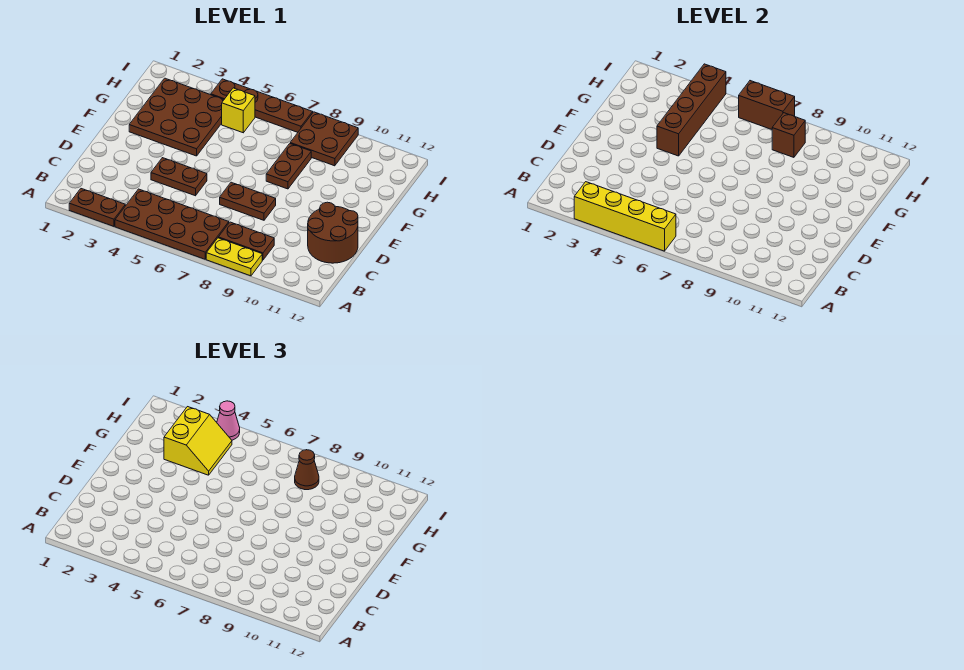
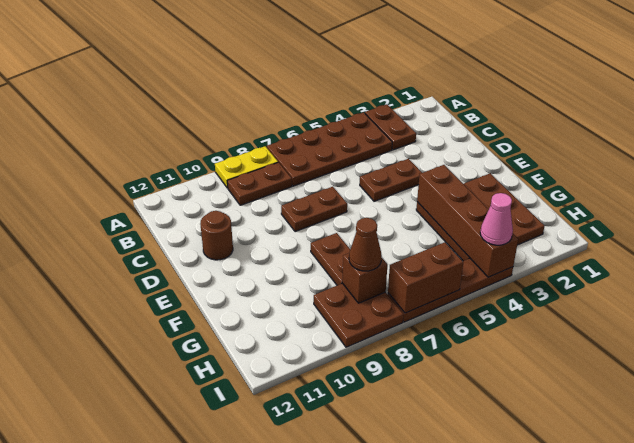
brown plate A2:A3 level 1 -> brown plate A3:B3 level 1
yellow brick A3:A6 level 2 -> none
brown round brick C11:D12 level 1 -> brown round brick D11 level 1
yellow slope G3:H4 level 3 top 3 -> none
yellow brick H5 level 1 -> none

